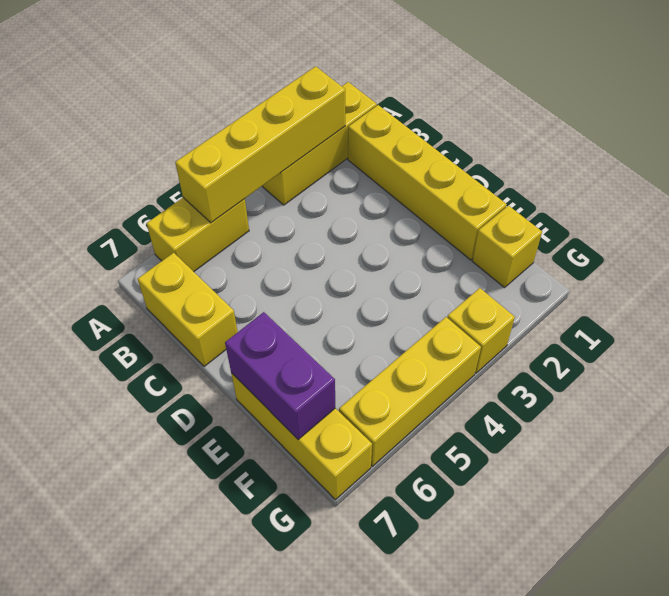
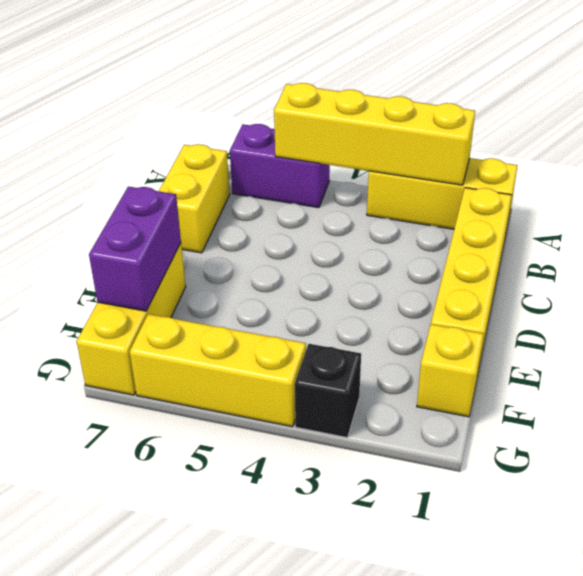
yellow brick A5:A6 level 1 -> purple brick A5:A6 level 1
yellow brick G3 level 1 -> black brick G3 level 1

